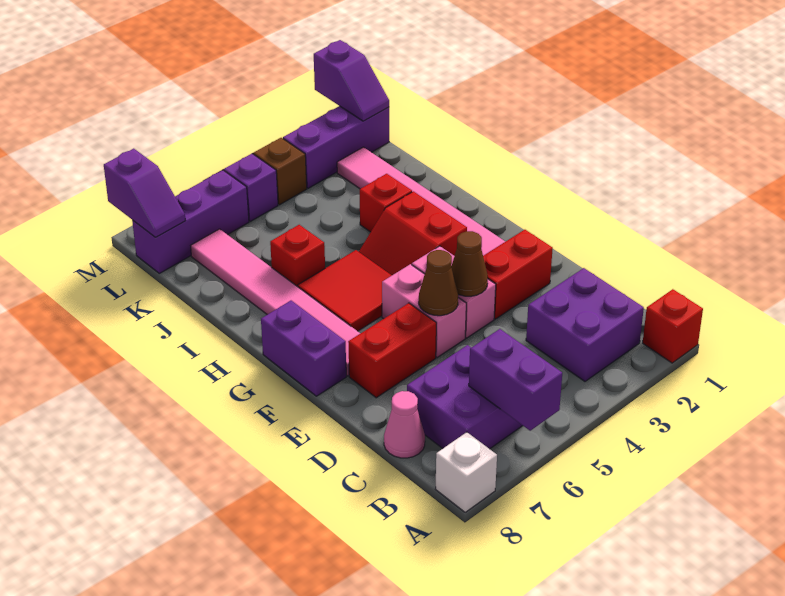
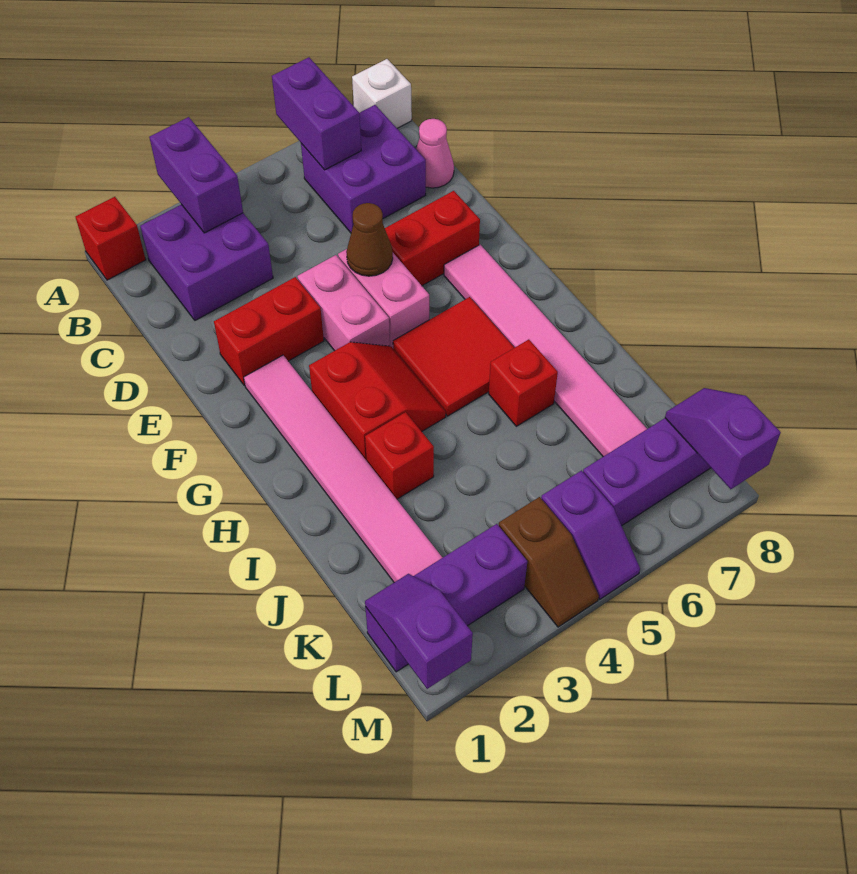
brown cone E4 level 2 -> none
purple brick F8:G8 level 1 -> purple brick A3:B3 level 2

